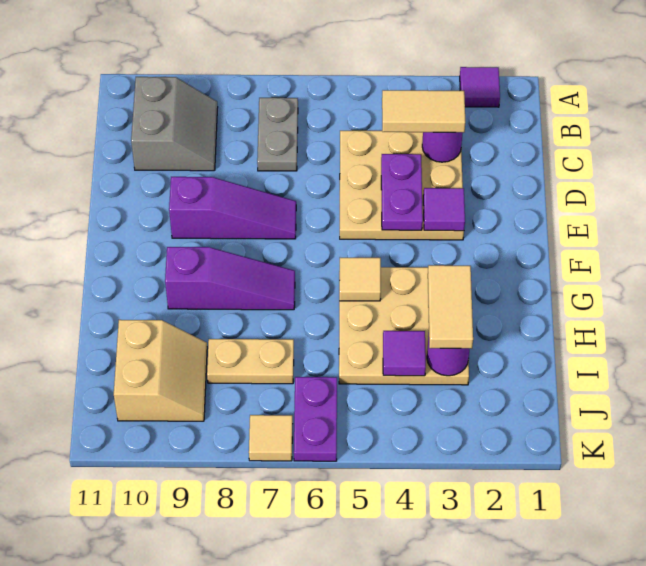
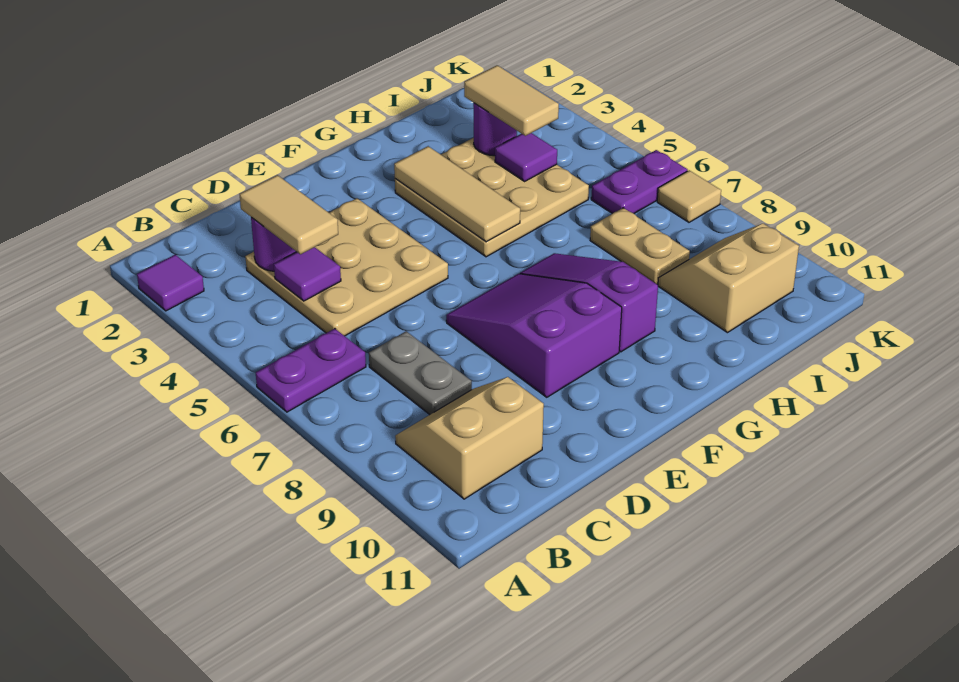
grey plate B7:C7 level 1 -> grey plate C7:C8 level 1
grey slope B9:C10 level 1 top 10 -> tan slope B9:C10 level 1 top 10
purple plate D4:E4 level 2 -> purple plate A6:B6 level 1
purple tile E3 level 2 -> purple tile C4 level 2
purple slope E7:E9 level 1 top 9 -> purple slope E7:F9 level 1 top 9
tan tile G5 level 2 -> tan tile G3:G5 level 2
tan tile H3:I3 level 3 -> tan tile I3:I4 level 3

